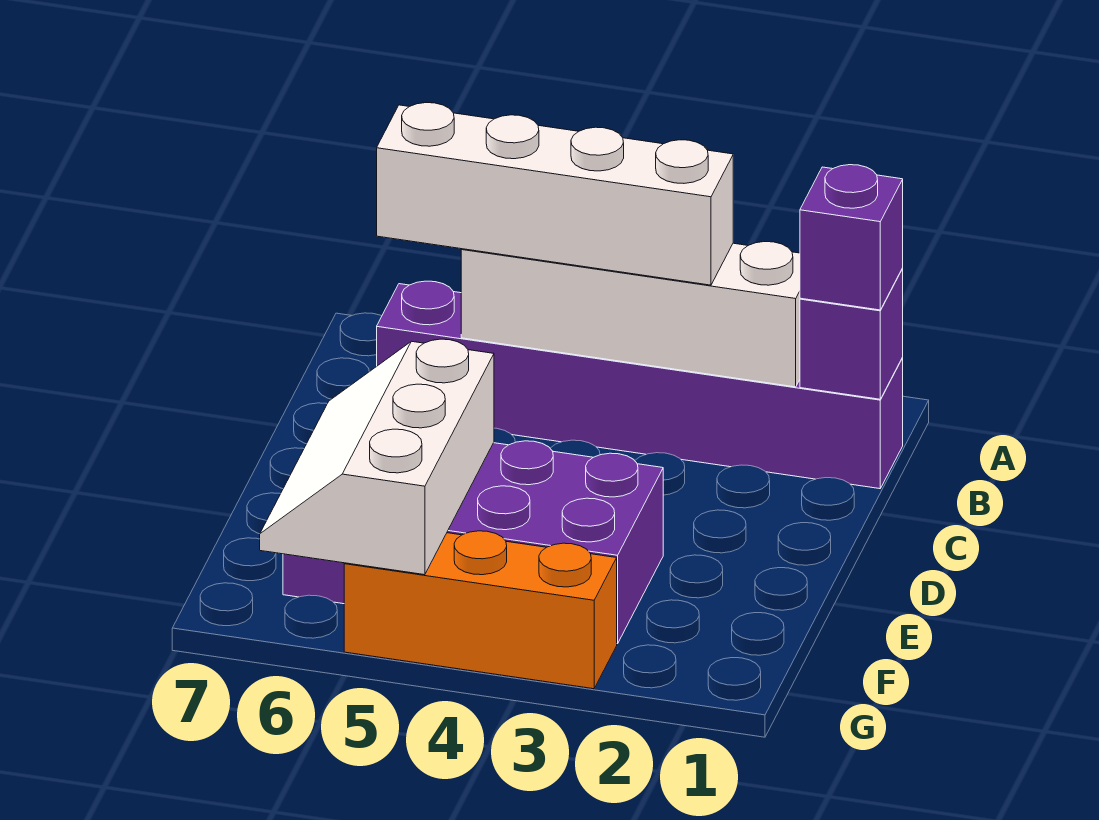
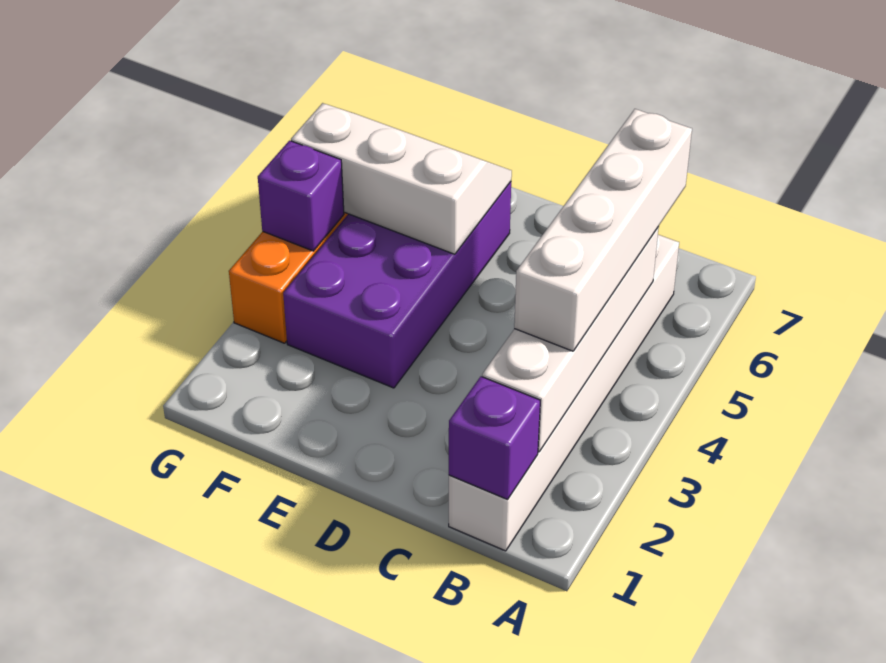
purple brick B1:B6 level 1 -> white brick B1:B6 level 1
purple brick B1 level 3 -> purple brick G4 level 2

